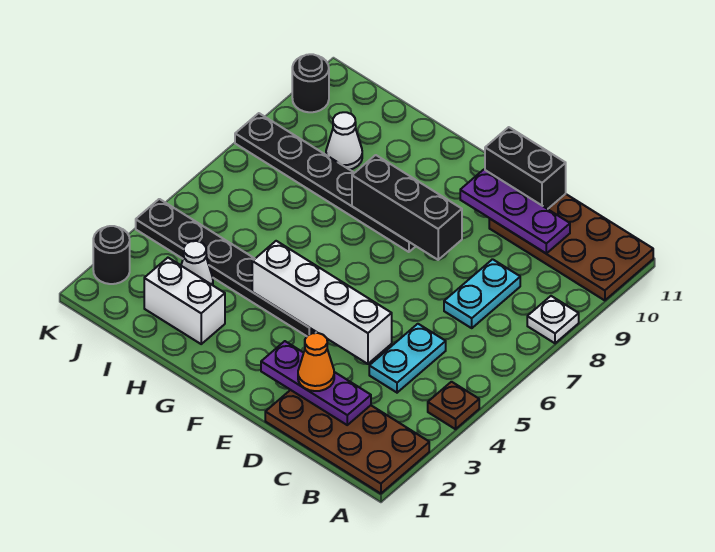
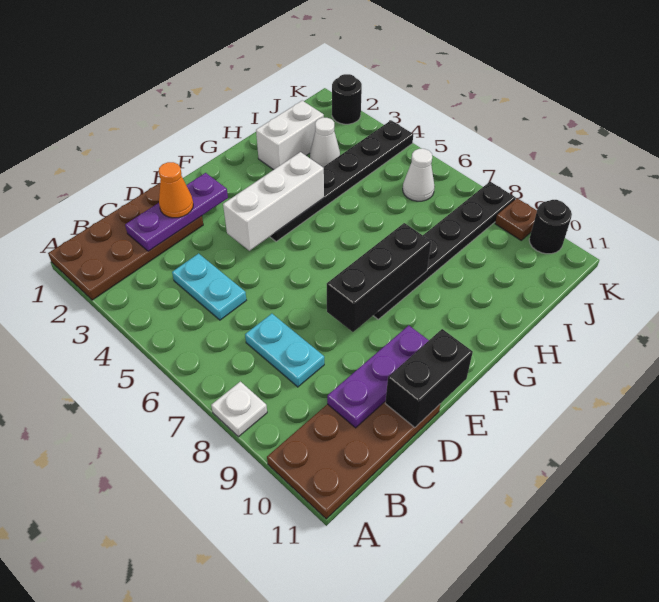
brown plate A4 level 1 -> brown plate K9 level 1
white brick D4:G4 level 2 -> white brick E4:G4 level 2
white cone I9 level 1 -> white cone J6 level 1

